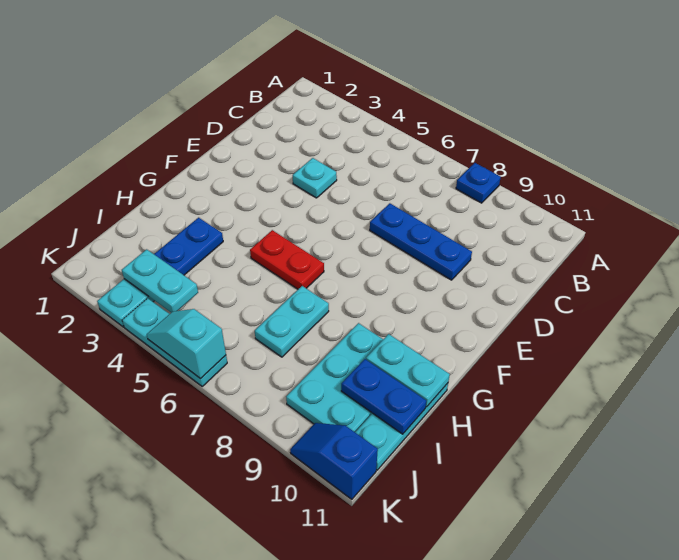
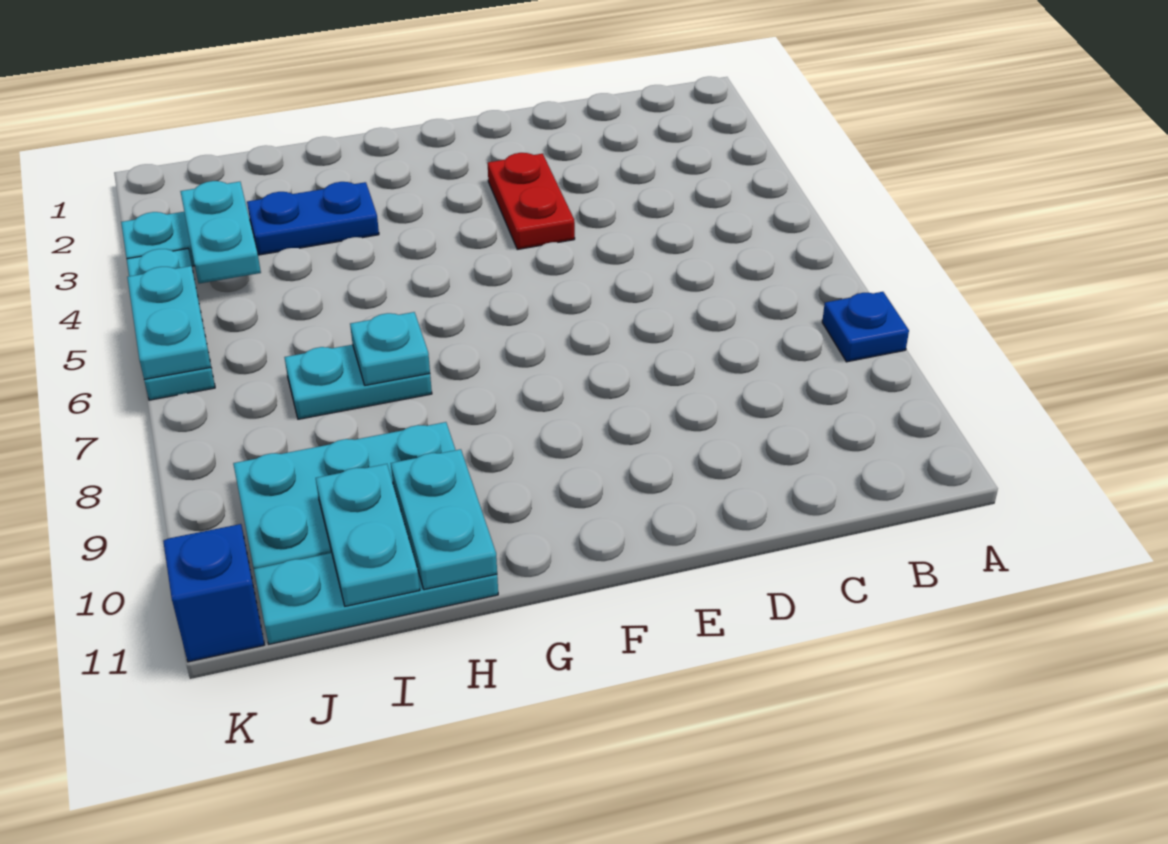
cyan plate D4 level 1 -> cyan plate H7 level 2
blue plate D7:D9 level 1 -> none
red plate G5:G6 level 1 -> red plate E3:E4 level 1
blue plate I10:I11 level 2 -> cyan plate I10:I11 level 2
cyan slope K5:K6 level 2 top 6 -> cyan plate K5:K6 level 2

